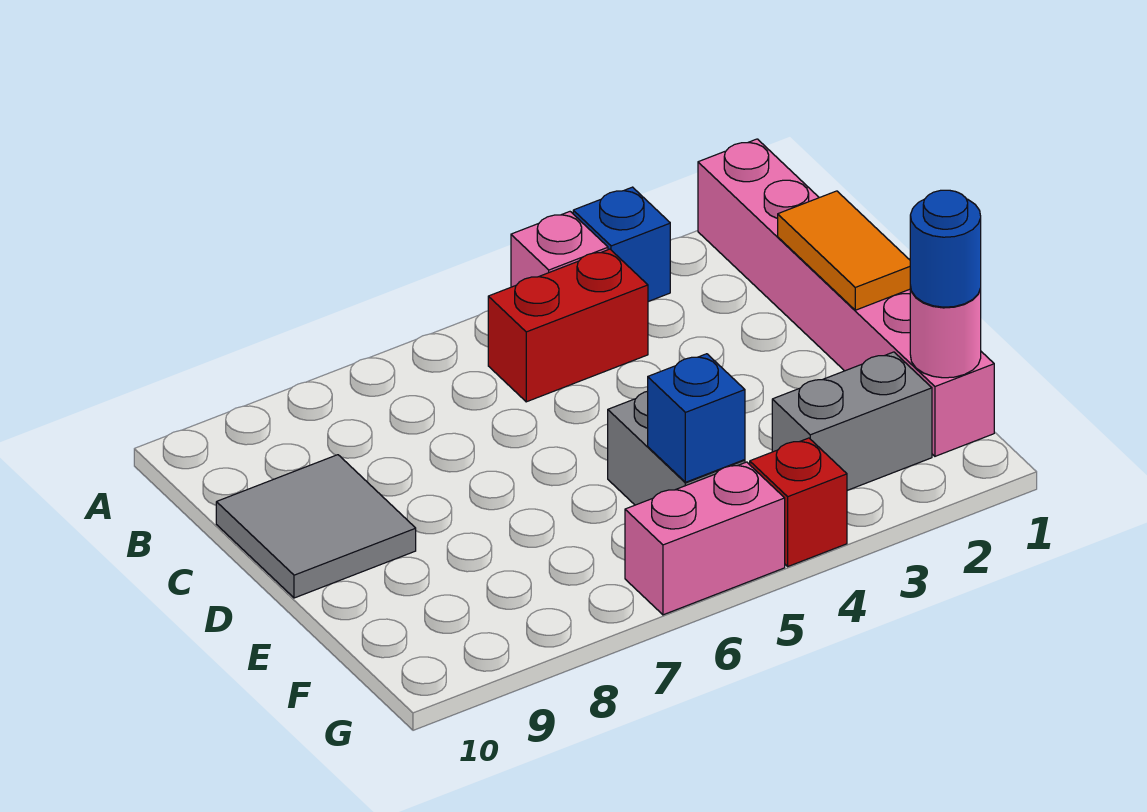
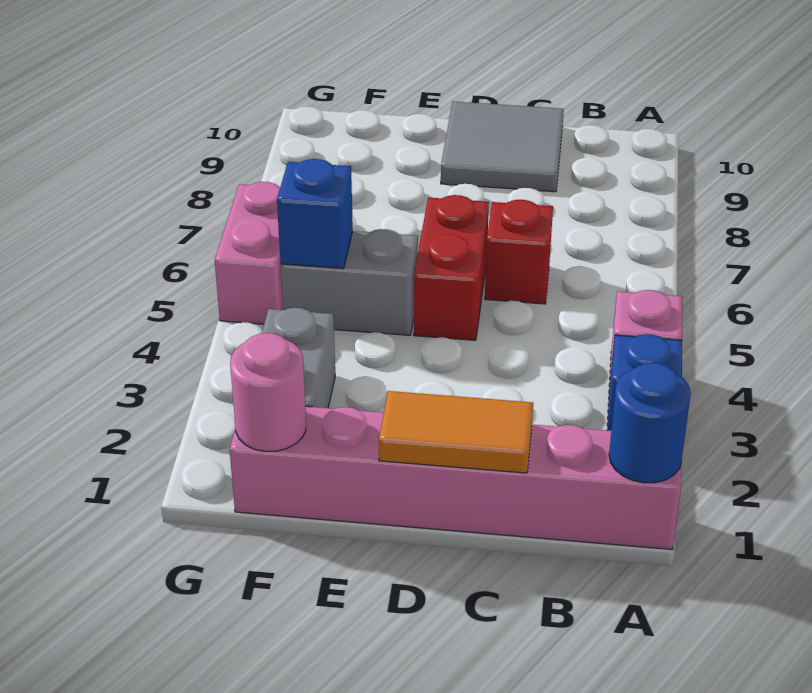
red brick B4:B5 level 1 -> red brick D5:D6 level 1
blue round brick F1 level 3 -> blue round brick A1 level 2
red brick G4 level 1 -> red brick C6 level 1

